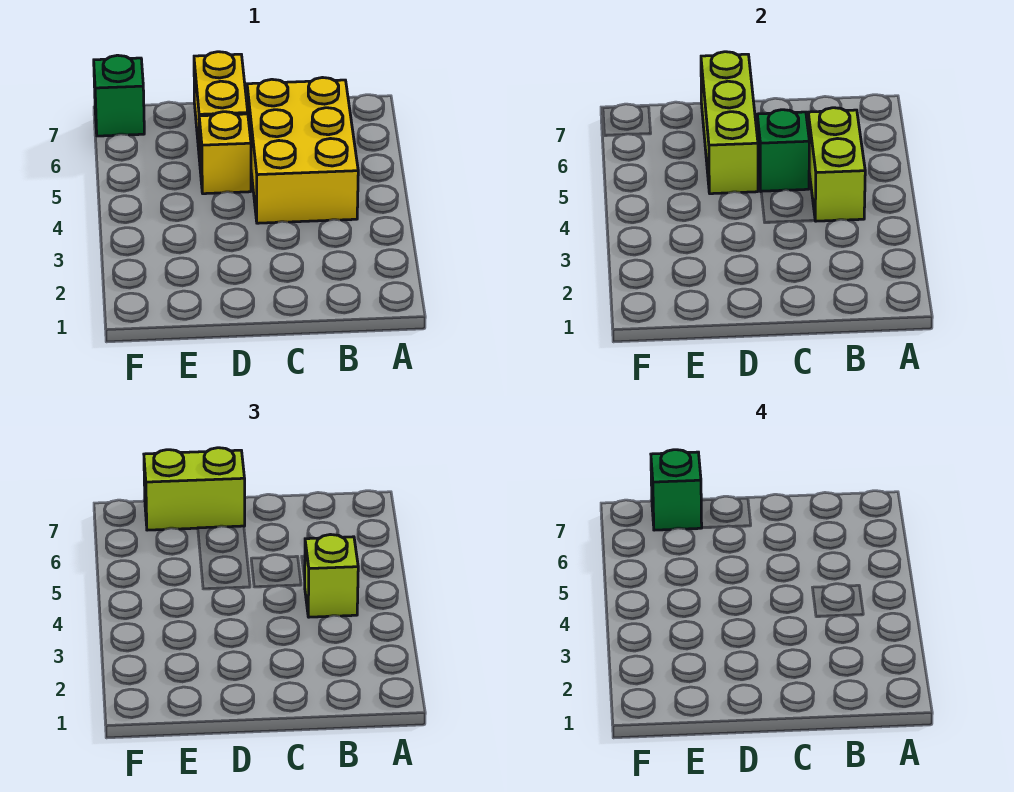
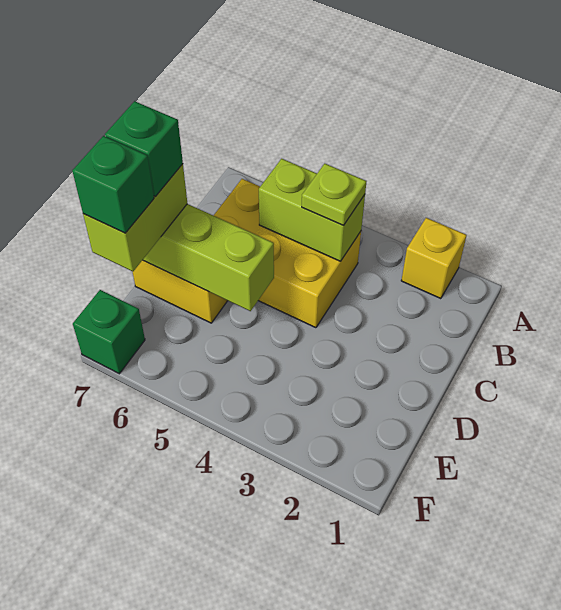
lime brick B4 level 3 -> lime plate B4 level 3
green brick C5 level 2 -> green brick D7 level 4
yellow brick D5 level 1 -> yellow brick A2 level 1

